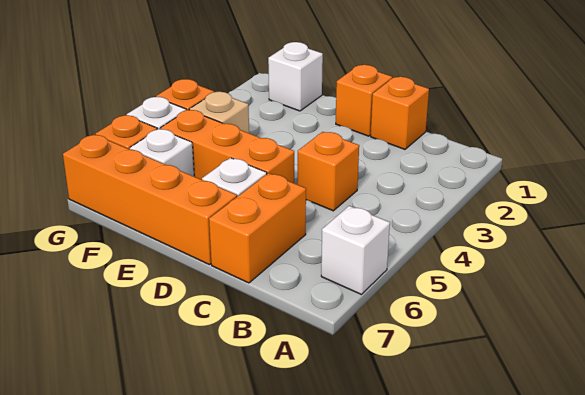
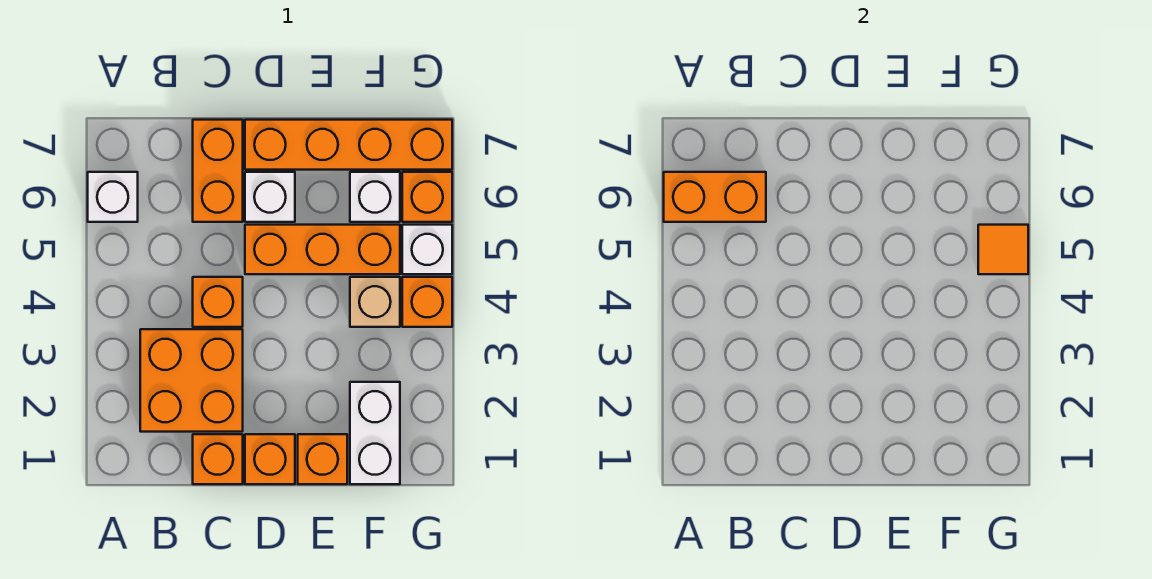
none -> orange brick A6:B6 level 2
none -> orange brick B2:C3 level 1
none -> orange brick E1 level 1
white brick F1 level 1 -> white brick F1:F2 level 1
none -> orange tile G5 level 2

